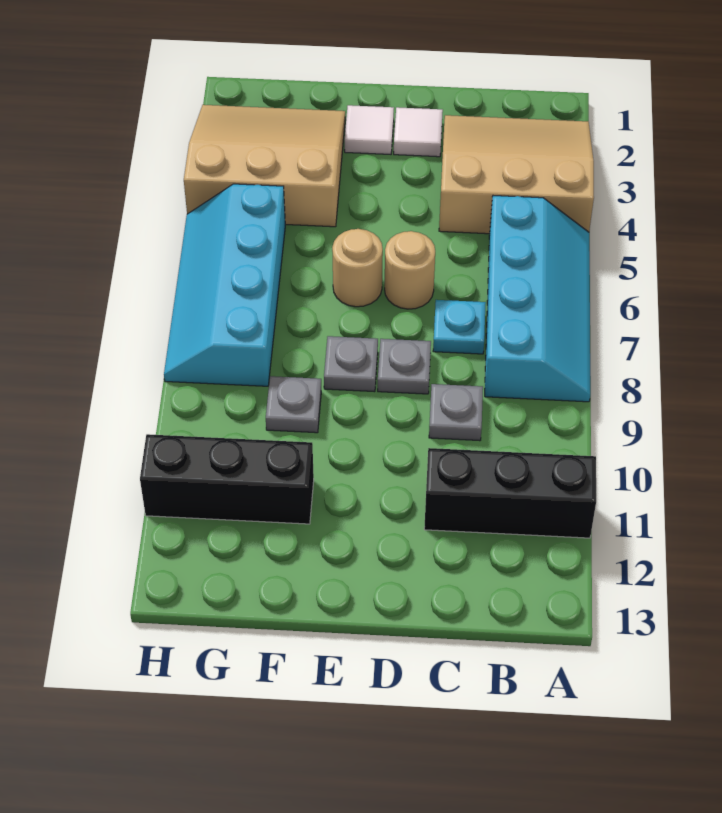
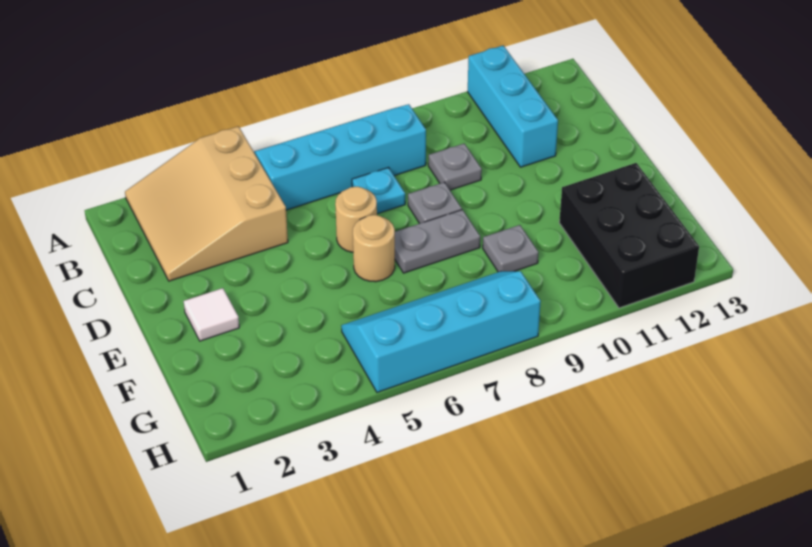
black brick A11:C11 level 1 -> cyan brick A11:C11 level 1
white tile D2 level 1 -> none
grey plate E8 level 1 -> grey plate E7:E8 level 1
tan slope F2:H4 level 1 top 4 -> none
black brick F11:H11 level 1 -> black brick F11:H12 level 1
cyan slope G5:H8 level 1 top G -> cyan slope G5:H8 level 1 top H

